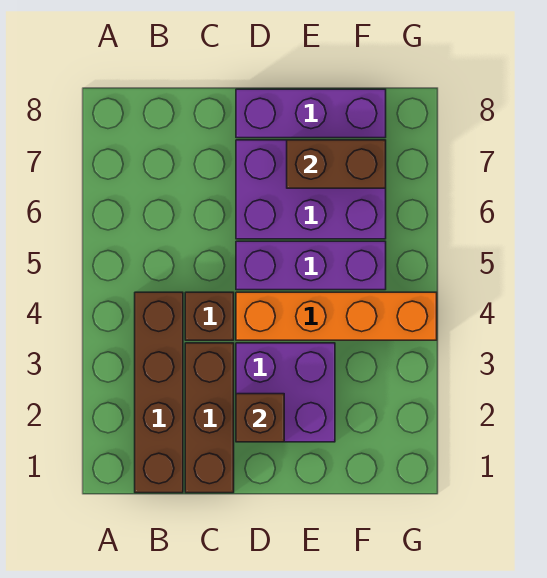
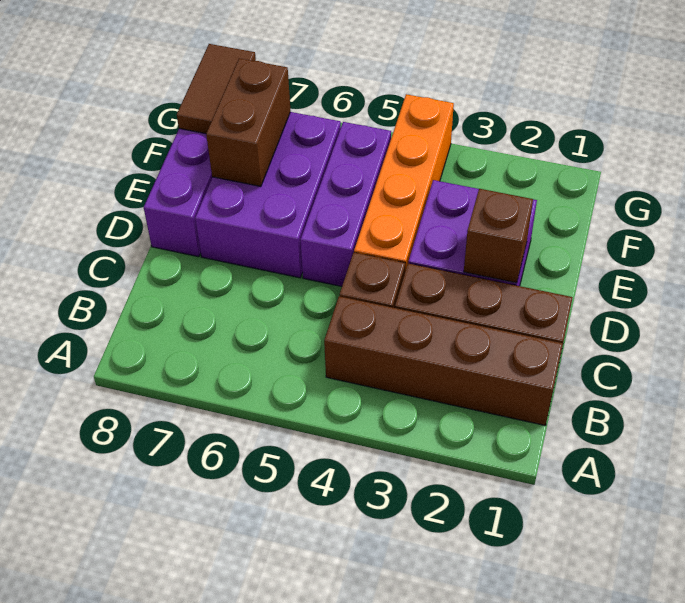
none -> brown tile F8:G8 level 2

